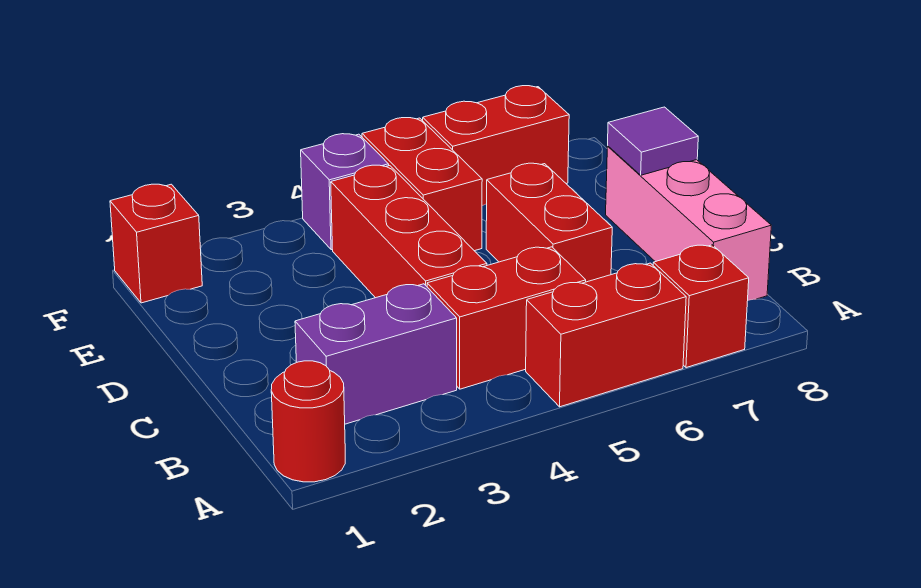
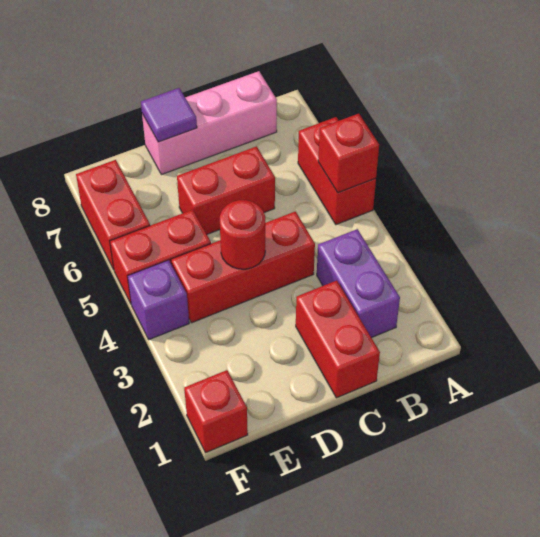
red round brick A1 level 1 -> red round brick D4 level 2
red brick A7 level 1 -> red brick A5 level 2
red brick B4:B5 level 1 -> red brick C1:C2 level 1

